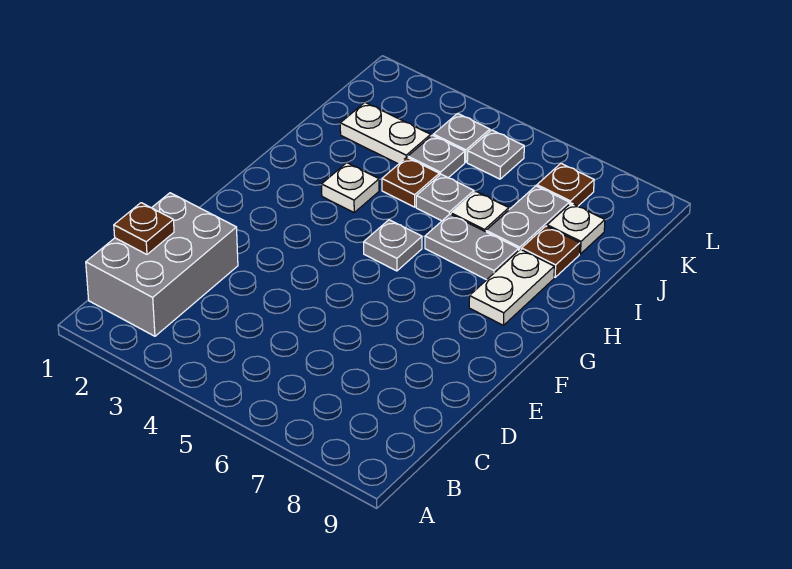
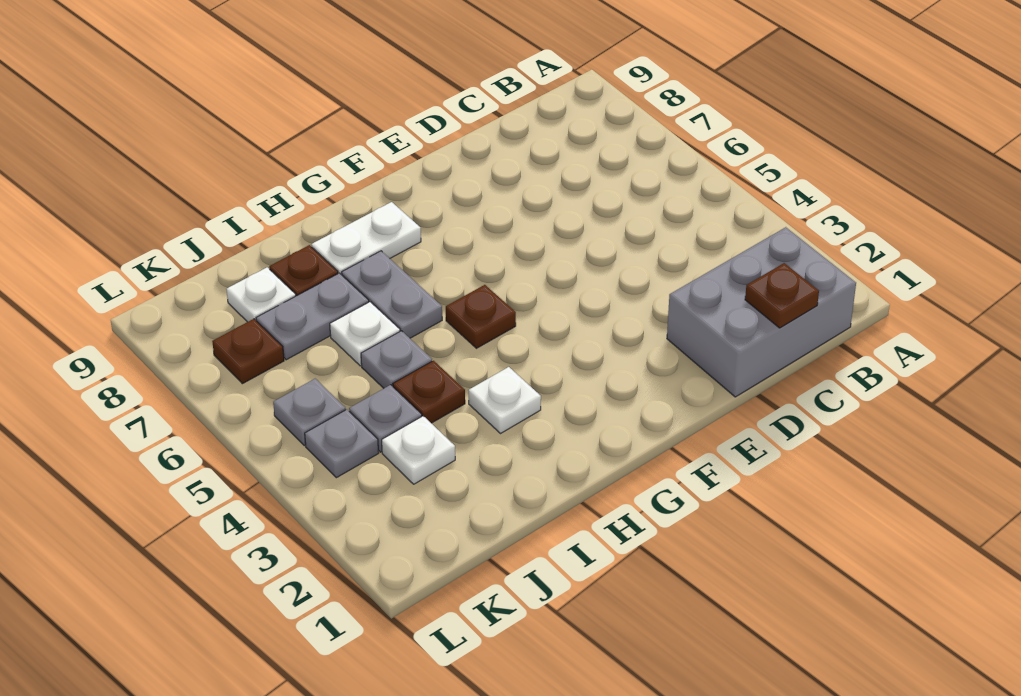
grey plate G5 level 1 -> brown plate G5 level 1
white plate J2:J3 level 1 -> white plate J3 level 1

